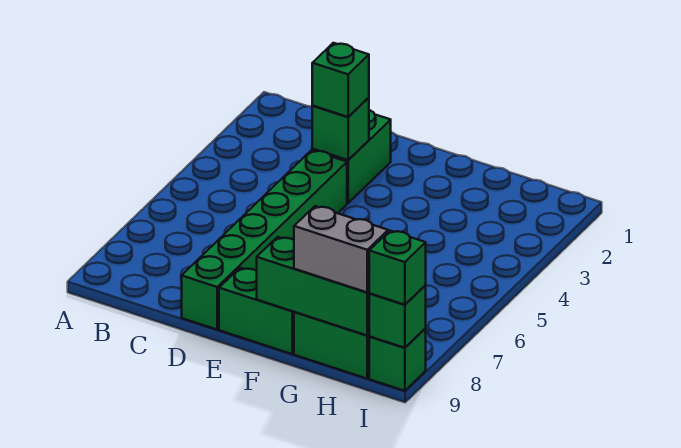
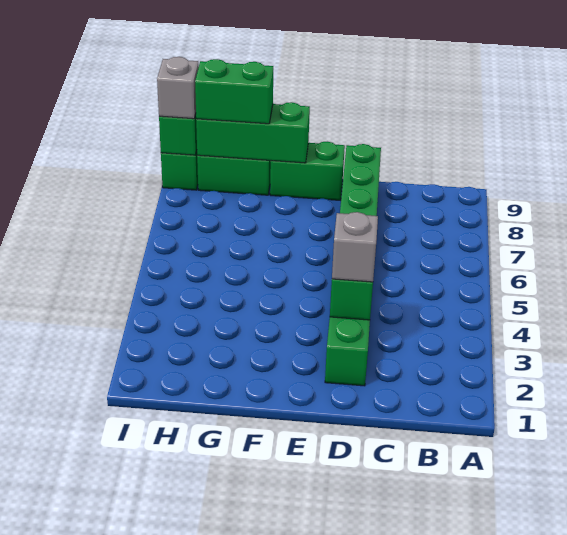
green brick D3 level 3 -> grey brick D3 level 3
grey brick G9:H9 level 3 -> green brick G9:H9 level 3
green brick I9 level 3 -> grey brick I9 level 3

